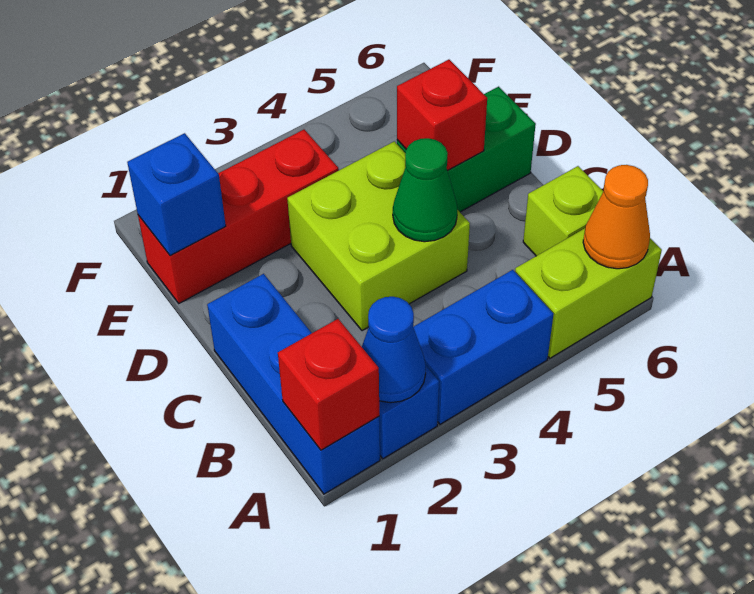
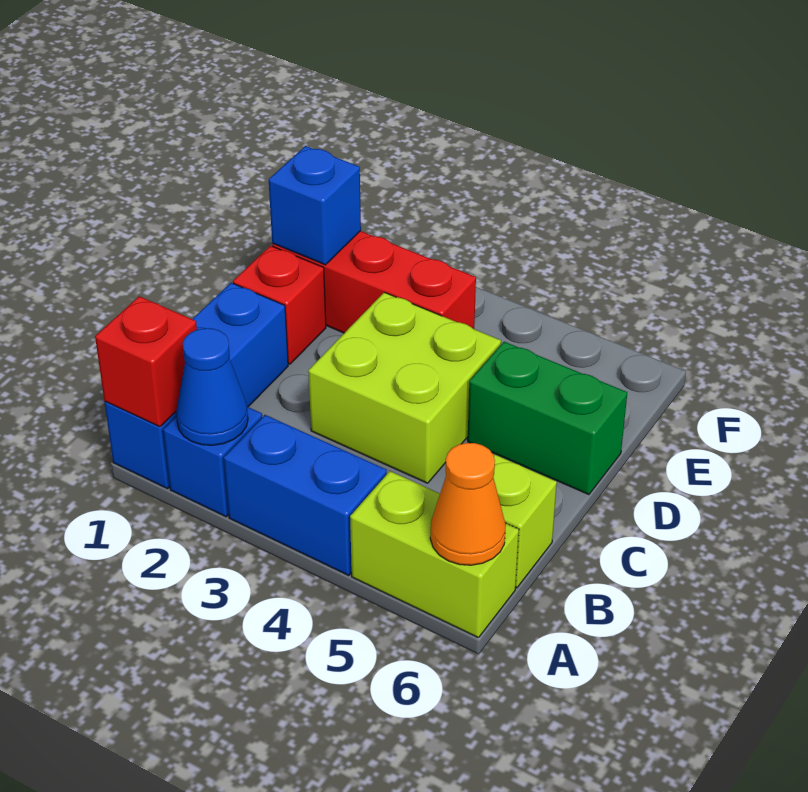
green cone C4 level 2 -> none
red brick D5 level 2 -> red brick D1 level 1

